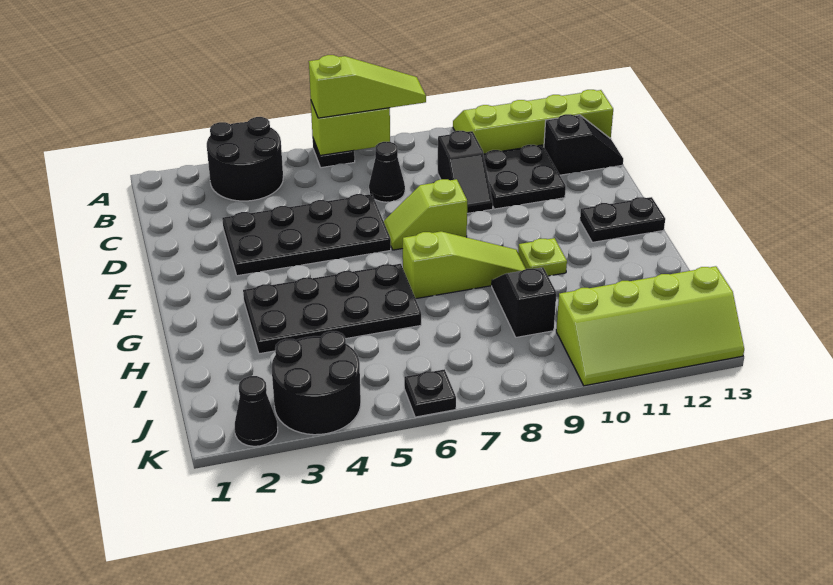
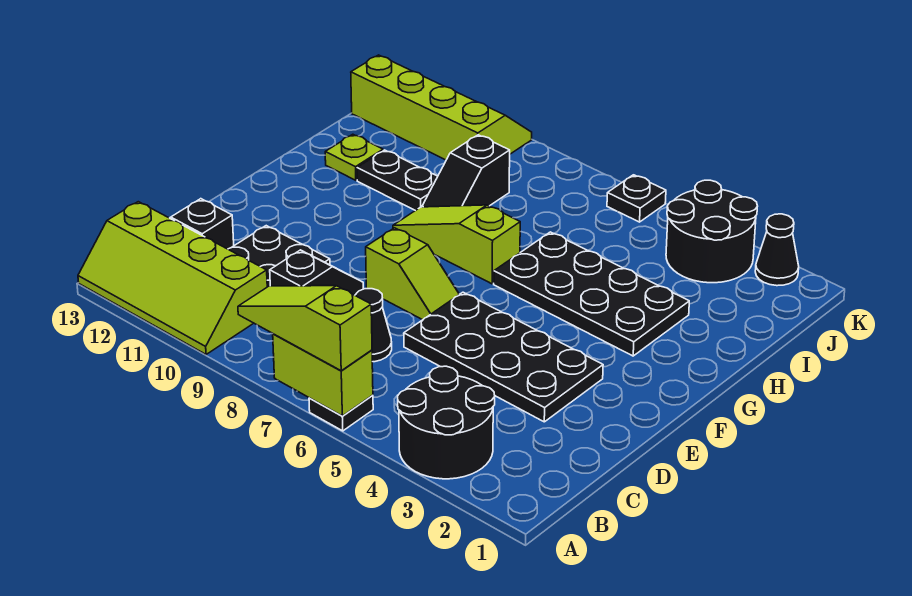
black plate F12:F13 level 1 -> black plate H10:H11 level 1
lime plate G10 level 1 -> lime plate H12 level 1

